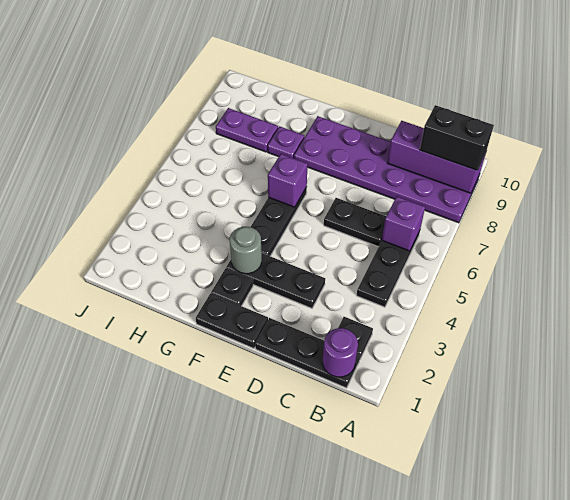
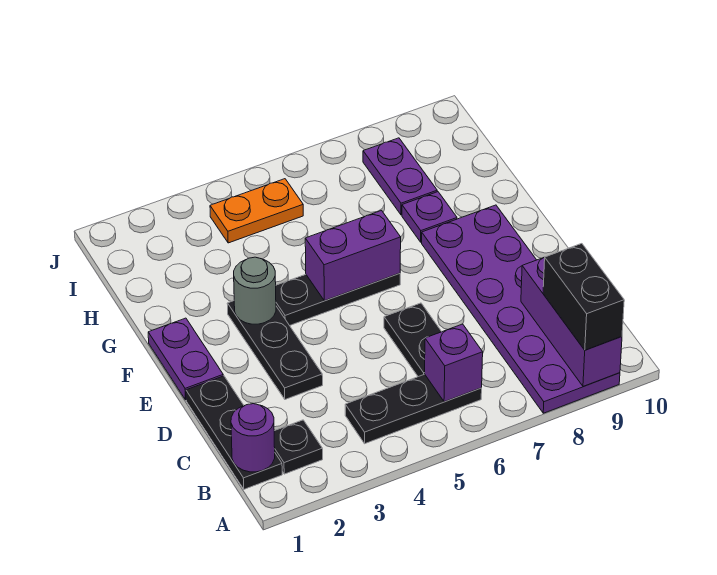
black plate E1:F1 level 1 -> purple plate E1:F1 level 1
black plate F2 level 1 -> none
purple brick F6 level 2 -> purple brick F5:F6 level 2
none -> orange plate I4:I5 level 1

